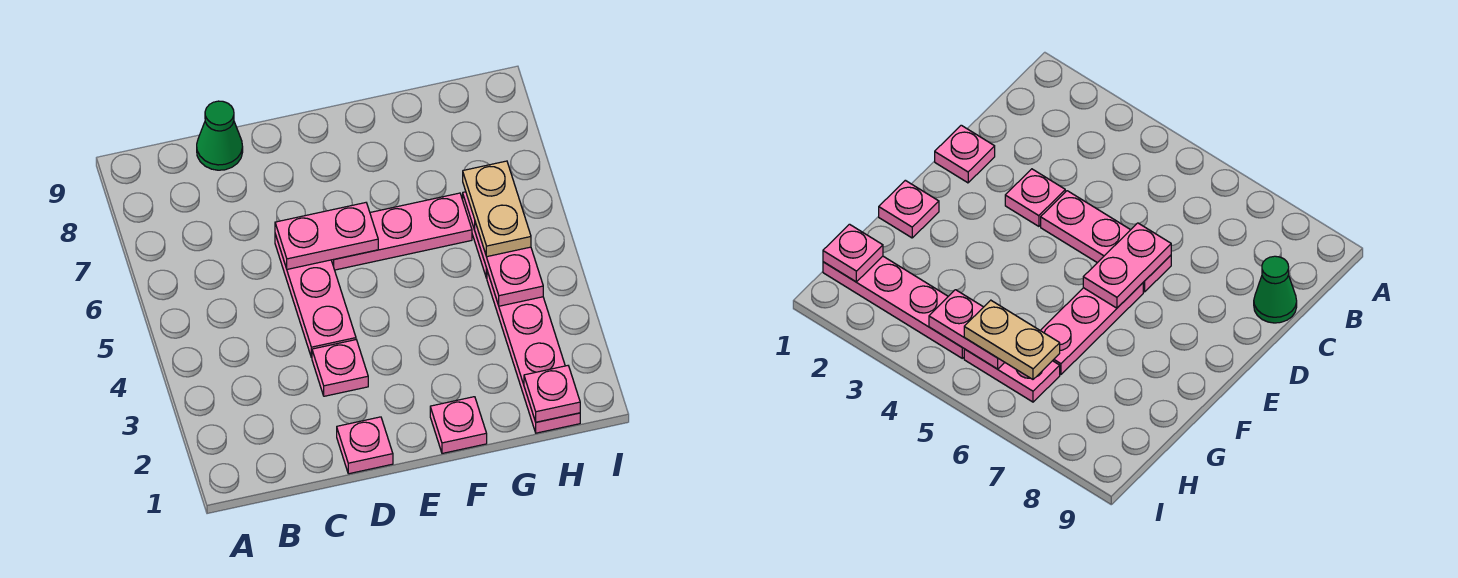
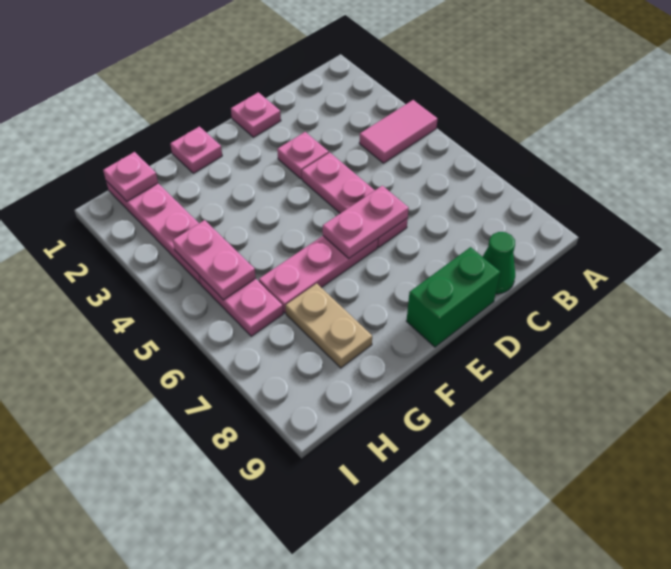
none -> pink tile A4:B4 level 1
none -> green brick D9:E9 level 1
tan plate H5:H6 level 3 -> tan plate G7:G8 level 1

